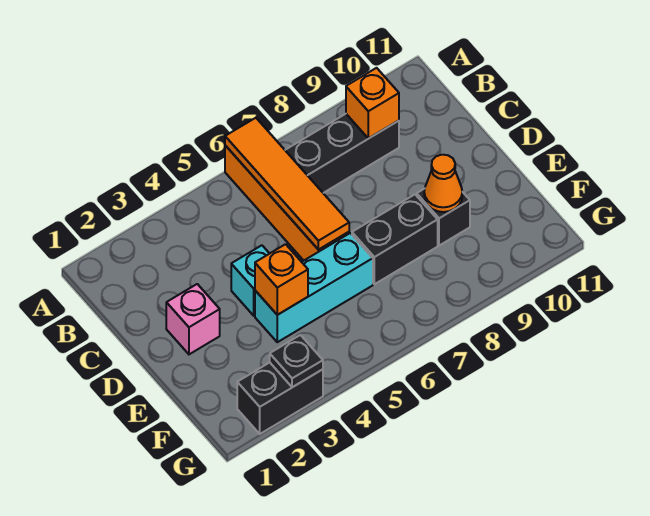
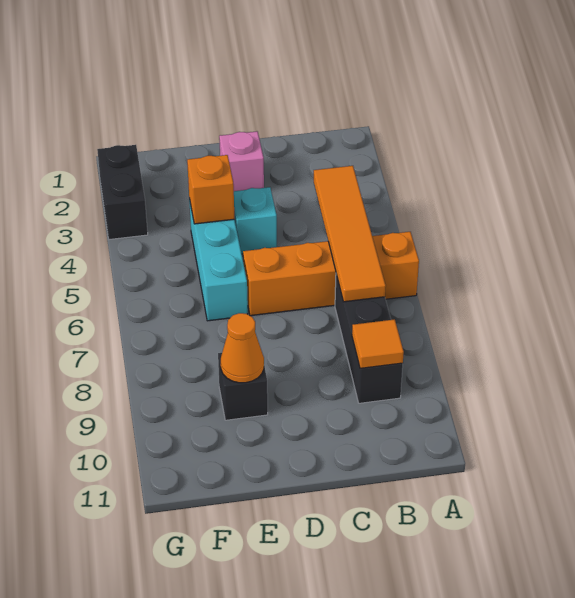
orange tile A6:D6 level 2 -> orange tile B4:B7 level 2
orange brick B9 level 2 -> orange tile B9 level 2
black brick E7:E8 level 1 -> none
black plate G3 level 2 -> none

